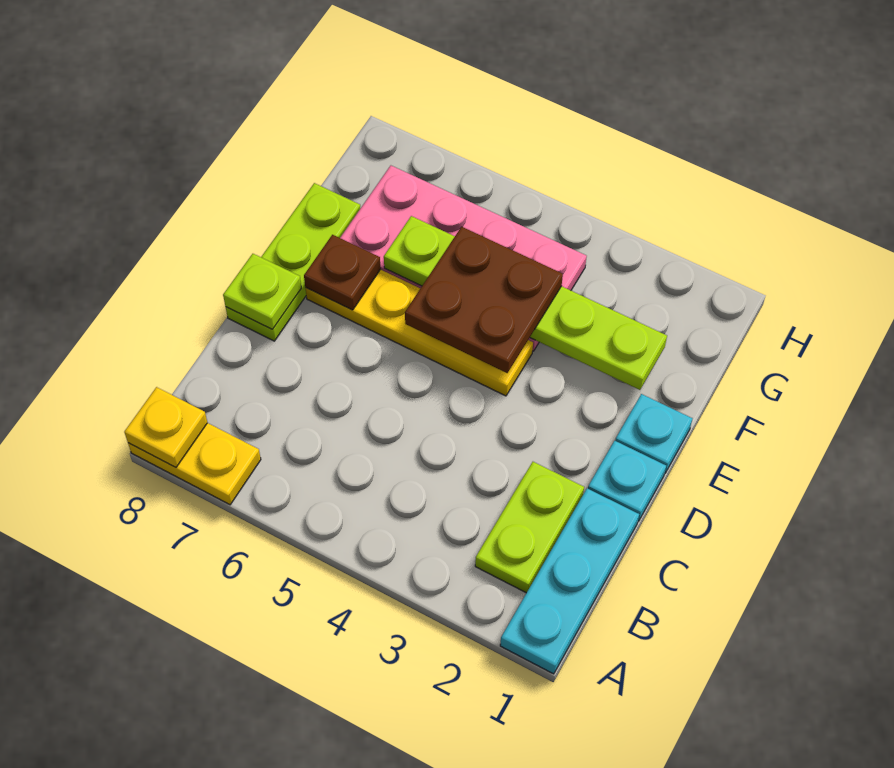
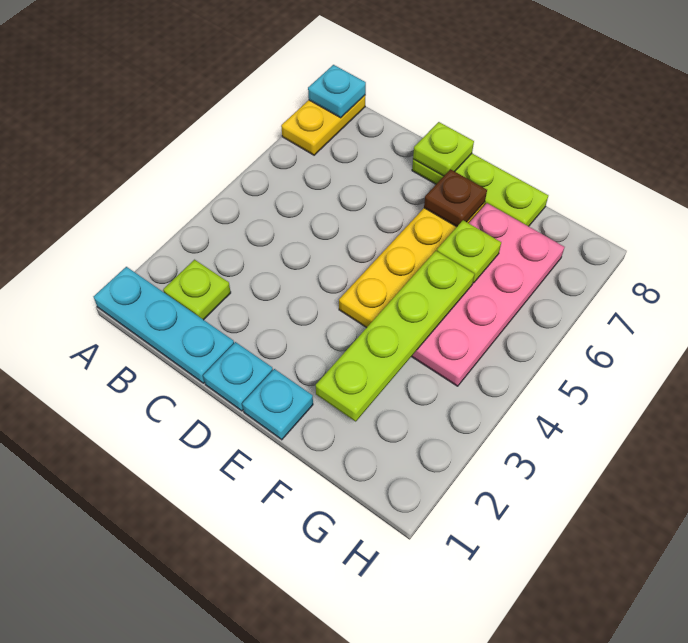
yellow plate A8 level 2 -> cyan plate A8 level 2
lime plate B2:C2 level 1 -> lime plate B2 level 1
brown plate E4:F5 level 3 -> none

